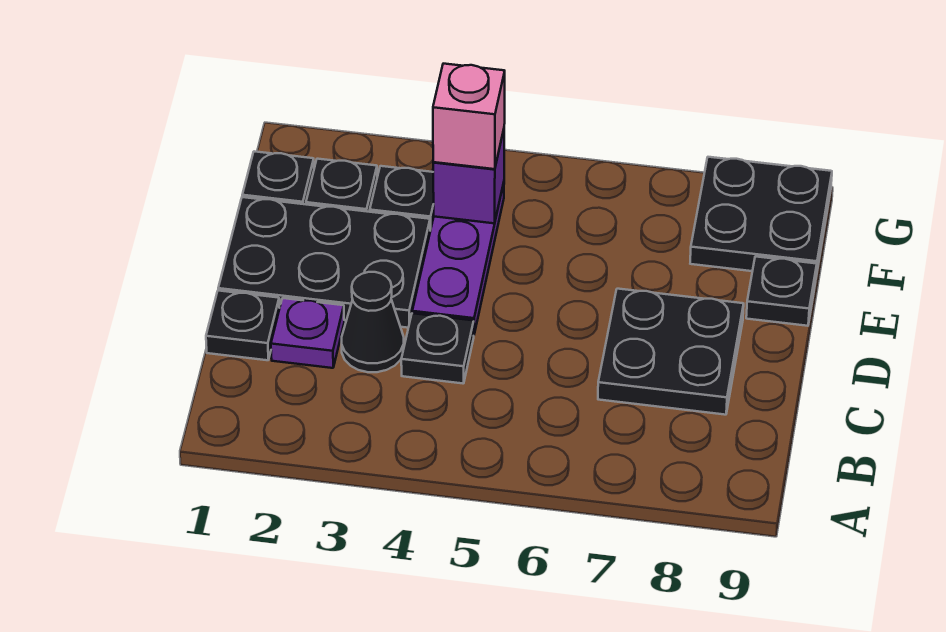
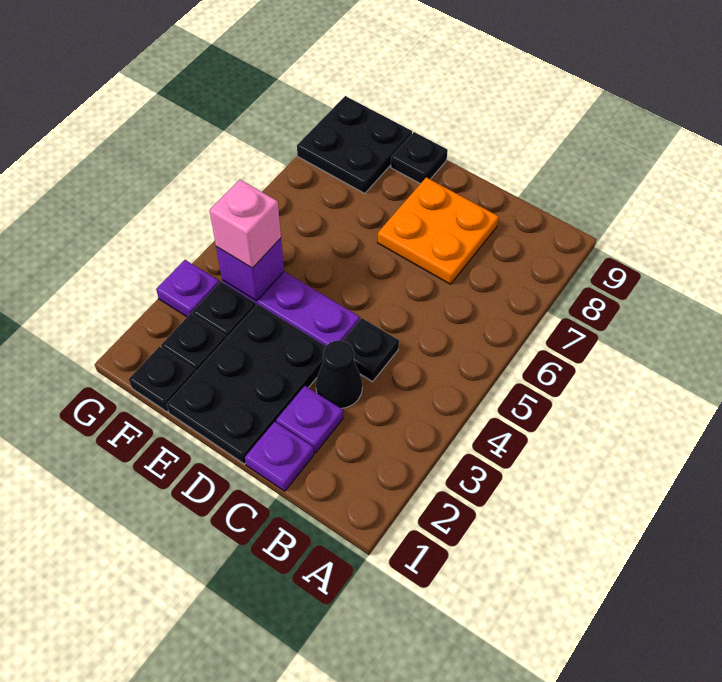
black plate C1 level 1 -> purple plate C1 level 1
black plate C7:D8 level 1 -> orange plate C7:D8 level 1
none -> purple plate G3 level 1

